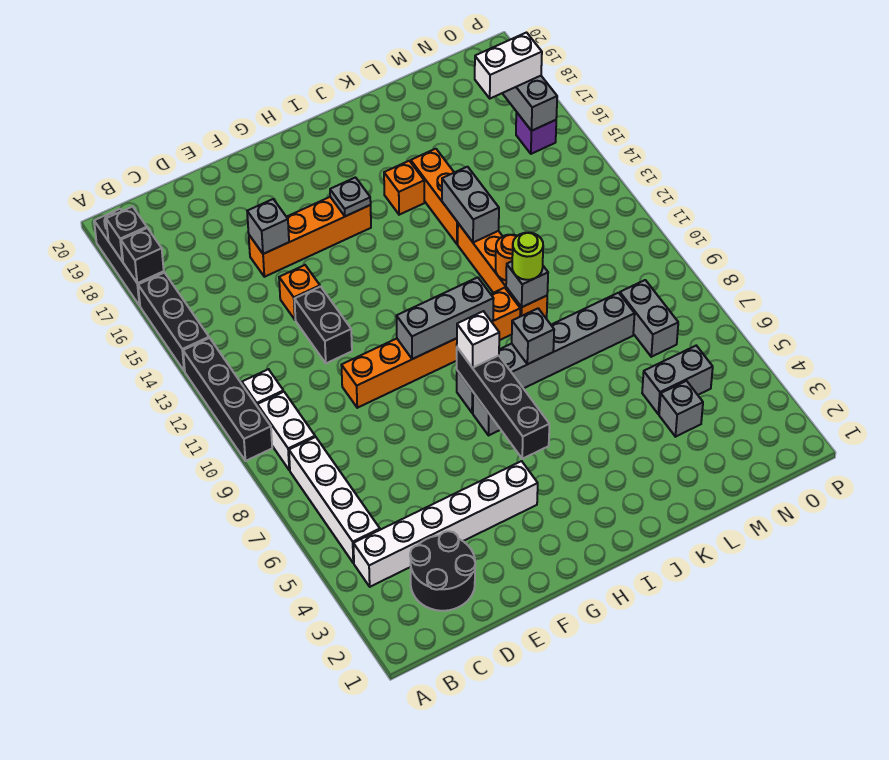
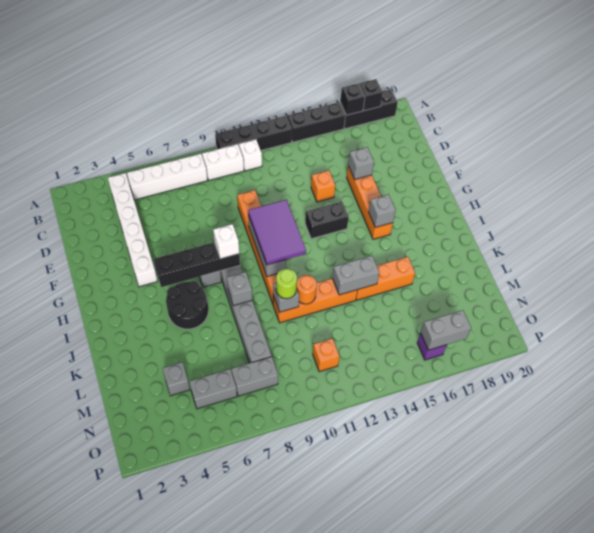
black round brick C2:D3 level 1 -> black round brick I5:J6 level 1
black brick E12:E13 level 1 -> black brick G13:G14 level 1
none -> purple tile G10:I11 level 3
grey plate H16 level 2 -> grey brick H16 level 2
orange brick J16 level 1 -> orange brick N11 level 1
grey brick M5:N5 level 1 -> grey brick N5:N6 level 1
white brick N17:O17 level 3 -> none

